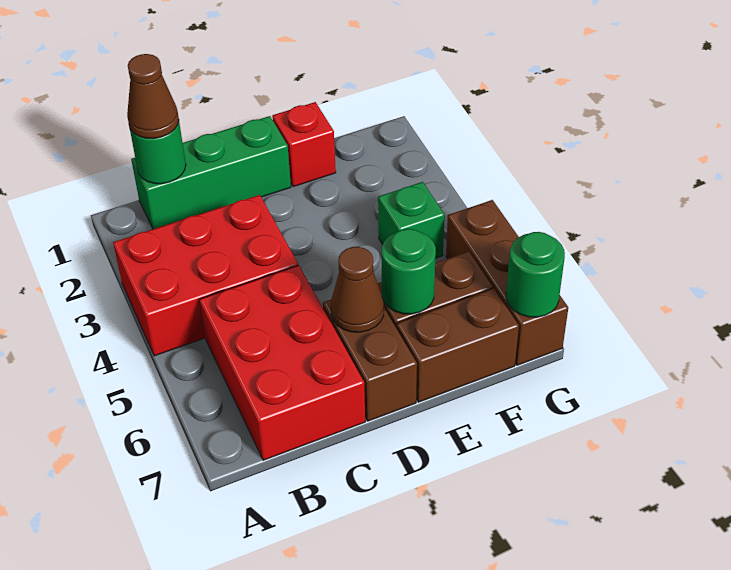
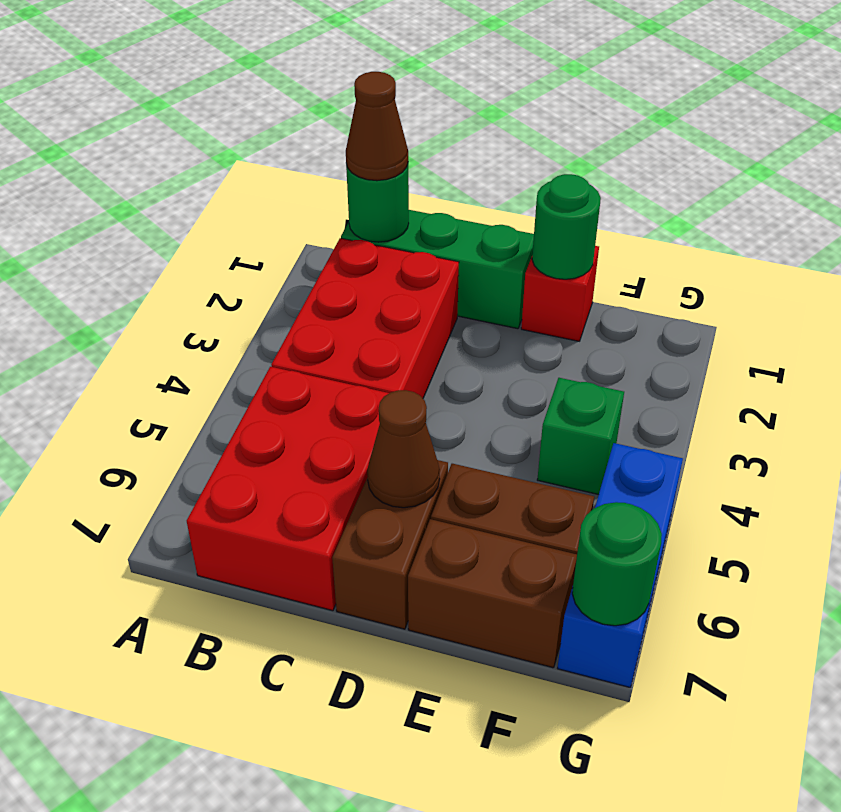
red brick A3:C4 level 1 -> red brick B2:C4 level 1
green round brick E6 level 2 -> green round brick E1 level 2
brown brick G5:G7 level 1 -> blue brick G5:G7 level 1

